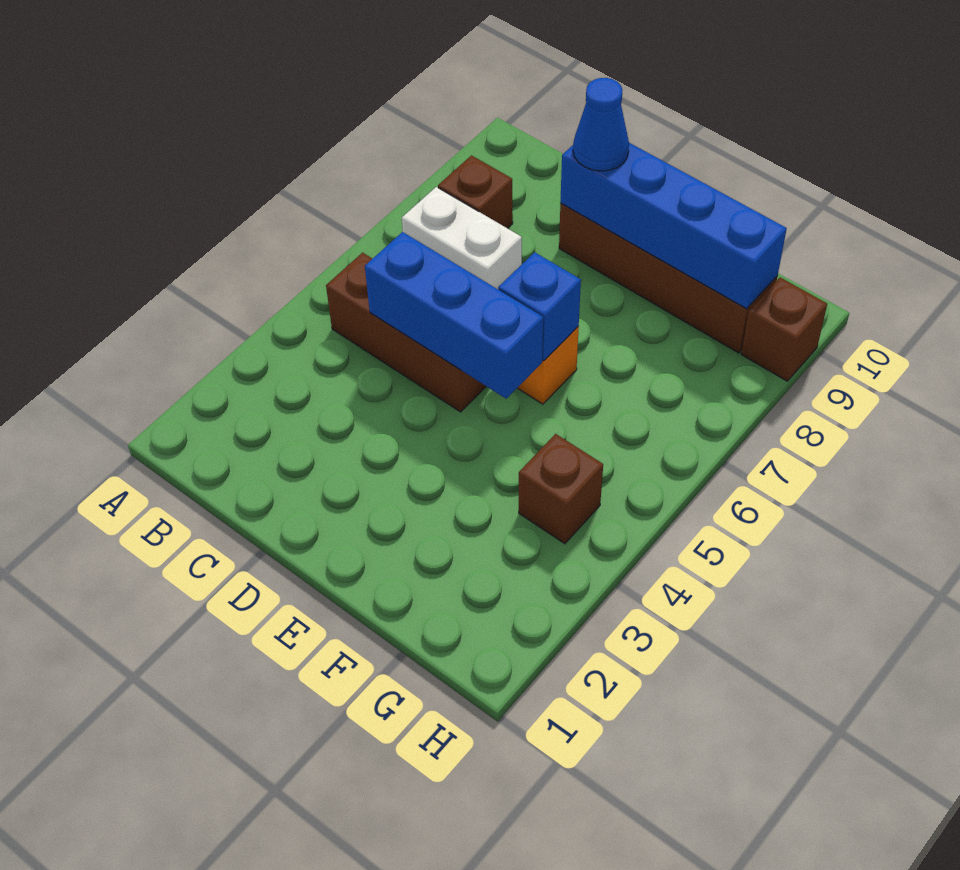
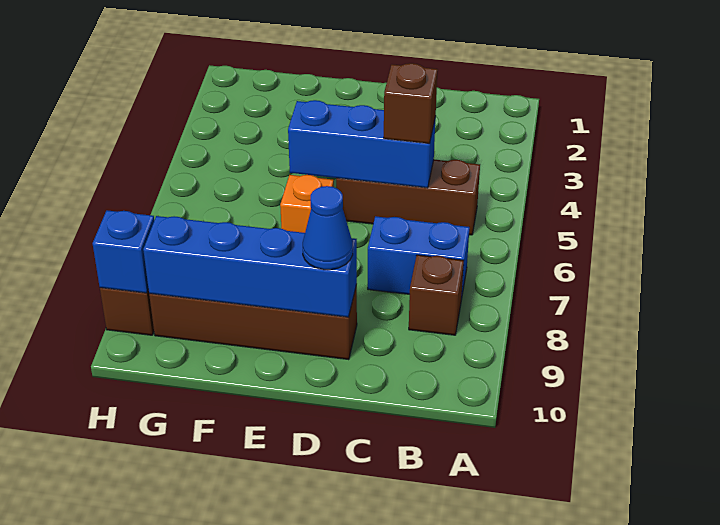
white brick B7:C7 level 1 -> blue brick B7:C7 level 1
blue brick E6 level 2 -> blue brick H9 level 2
brown brick G4 level 1 -> brown brick C5 level 3

